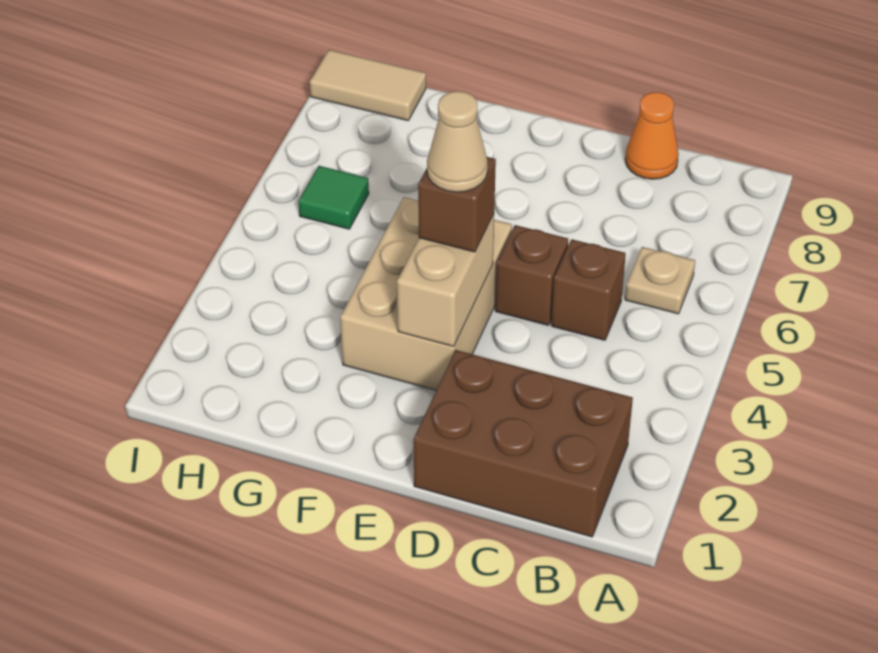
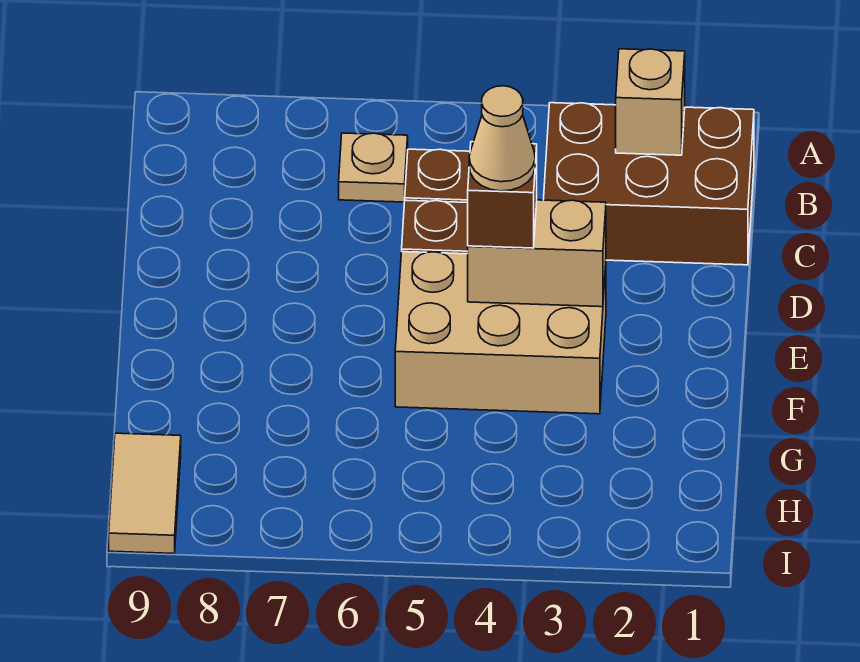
brown brick B1:D2 level 1 -> brown brick B1:C3 level 1
none -> tan brick B2 level 2
orange cone C9 level 1 -> none
green tile H6 level 1 -> none

